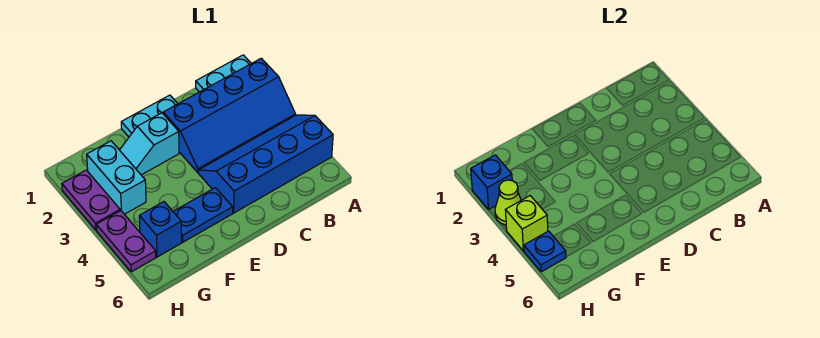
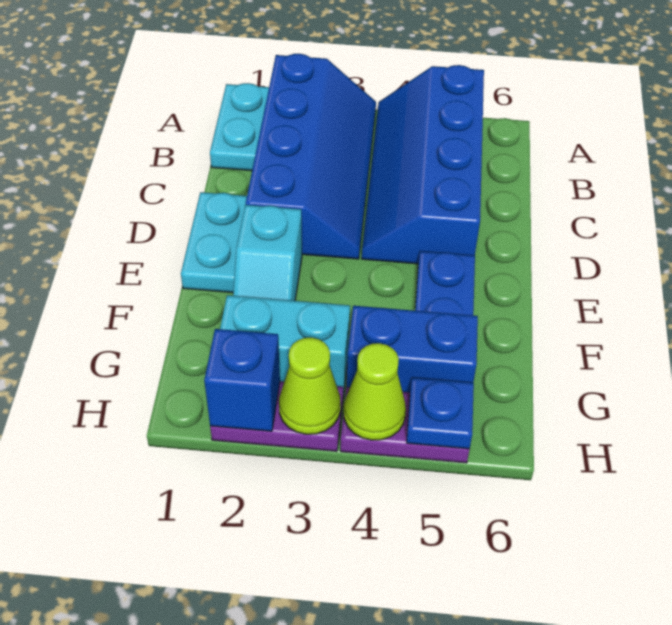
blue brick G5 level 1 -> blue brick G4:G5 level 1
lime brick H4 level 2 -> lime cone H4 level 2

